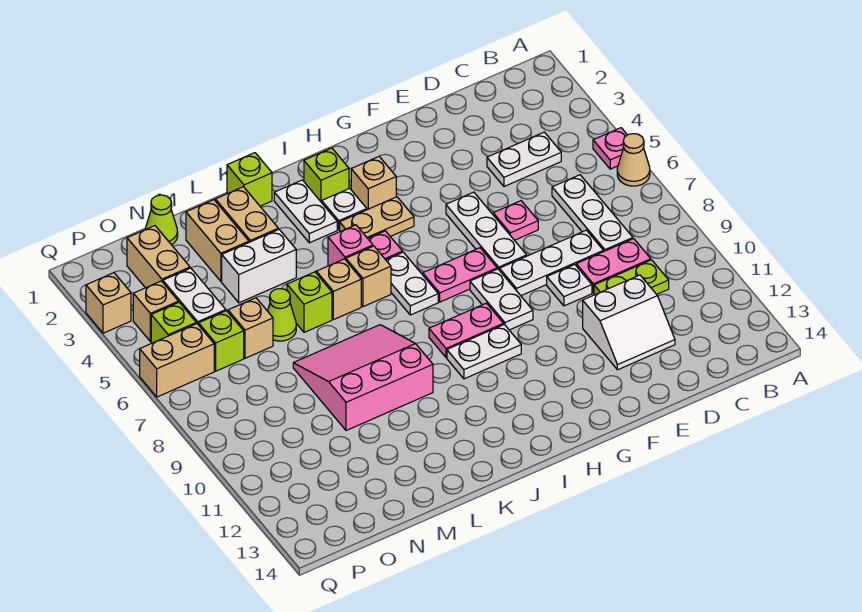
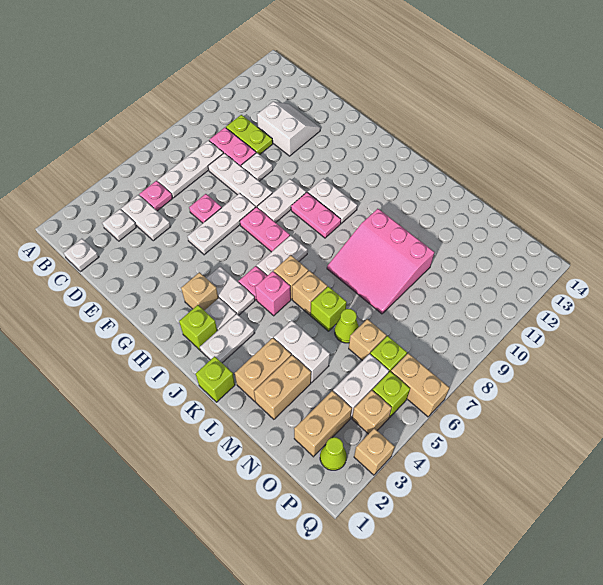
pink plate A5 level 1 -> pink plate C5 level 1
tan cone A6 level 1 -> none
none -> white plate C1 level 1
none -> white plate C3 level 1
tan plate H4:I4 level 1 -> white plate H4:I4 level 1
lime cone N1 level 1 -> lime cone P2 level 1

